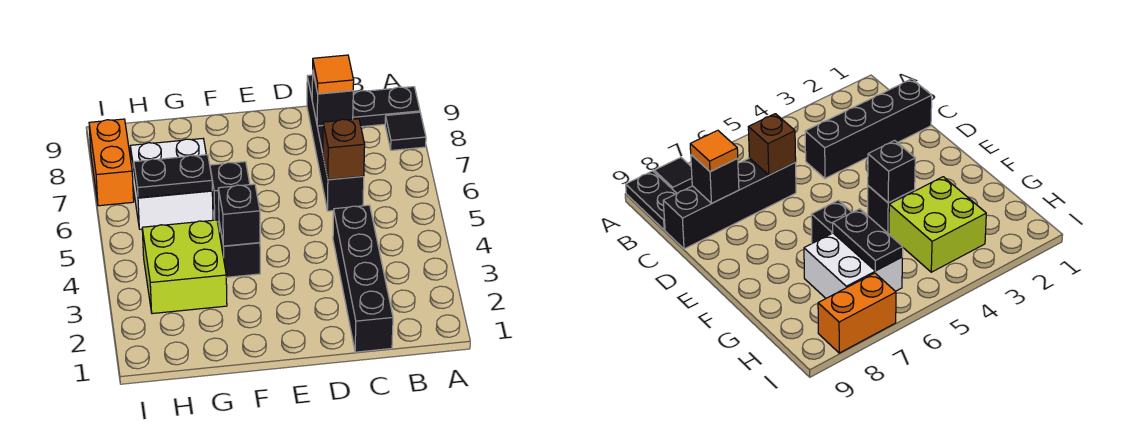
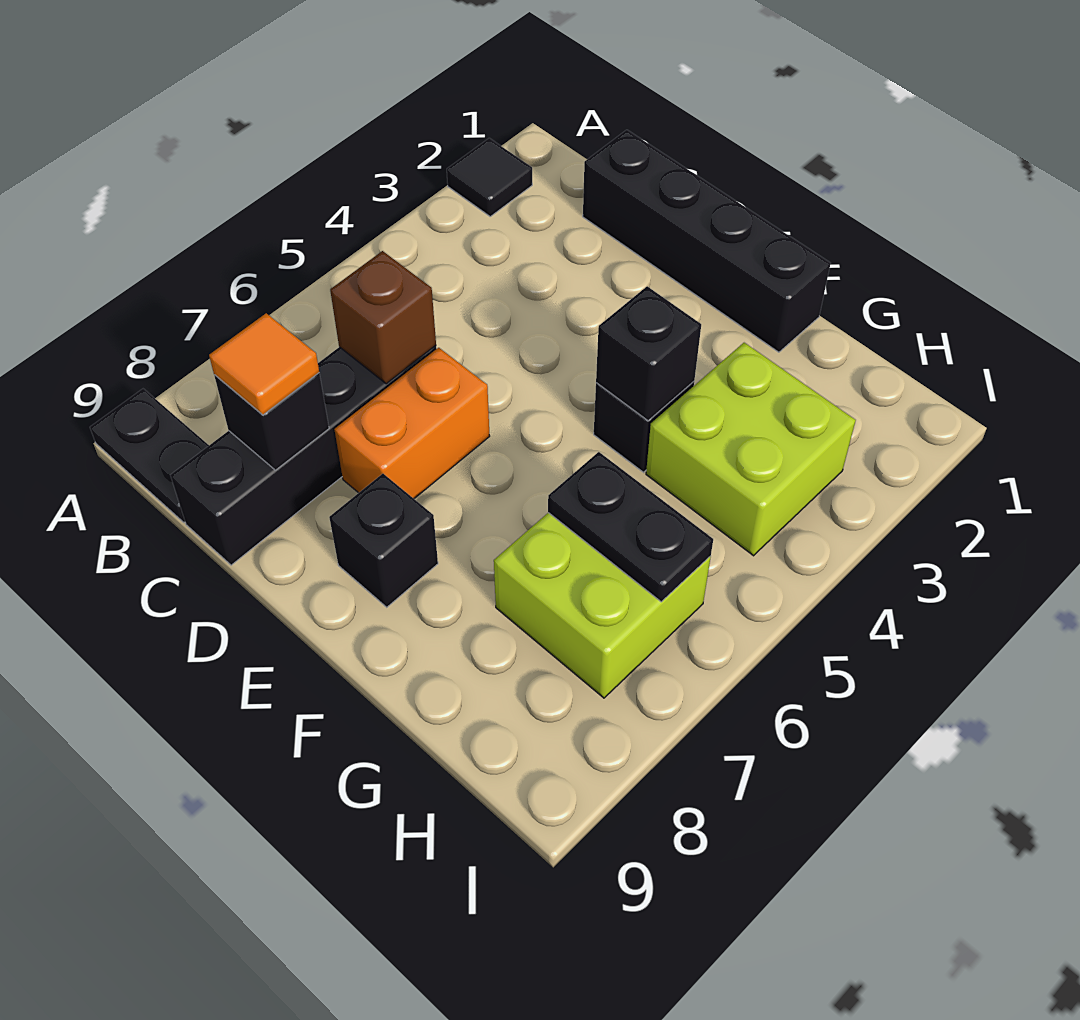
black tile A8 level 1 -> black tile A2 level 1
black brick C1:C4 level 1 -> black brick C1:F1 level 1
black brick F6 level 1 -> black brick E8 level 1
white brick G6:H7 level 1 -> lime brick G6:H7 level 1
orange brick I7:I8 level 1 -> orange brick D6:D7 level 1

